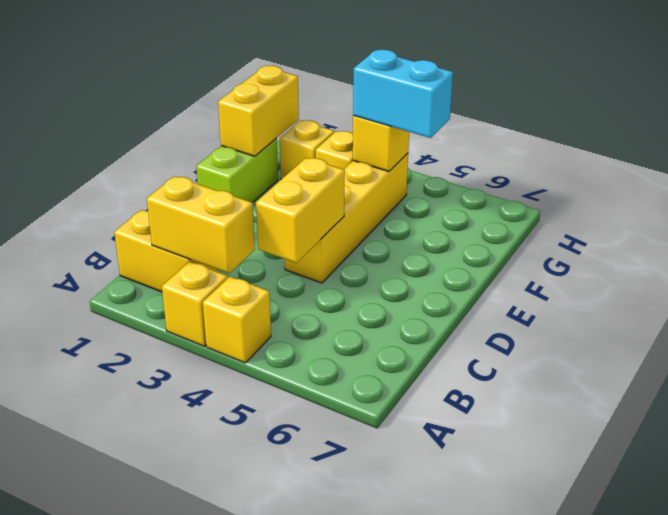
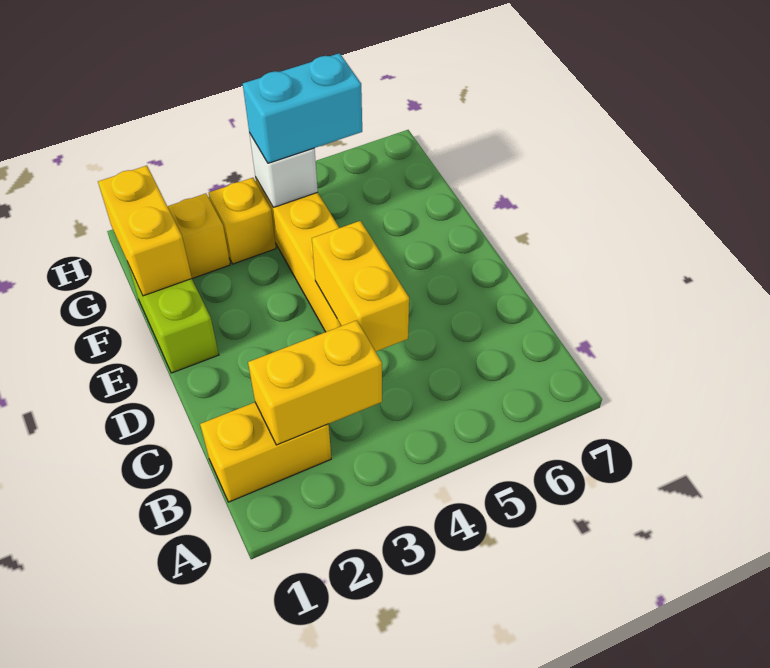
yellow brick A3 level 1 -> none
yellow brick A4 level 1 -> none
yellow brick G4 level 2 -> white brick G4 level 2

